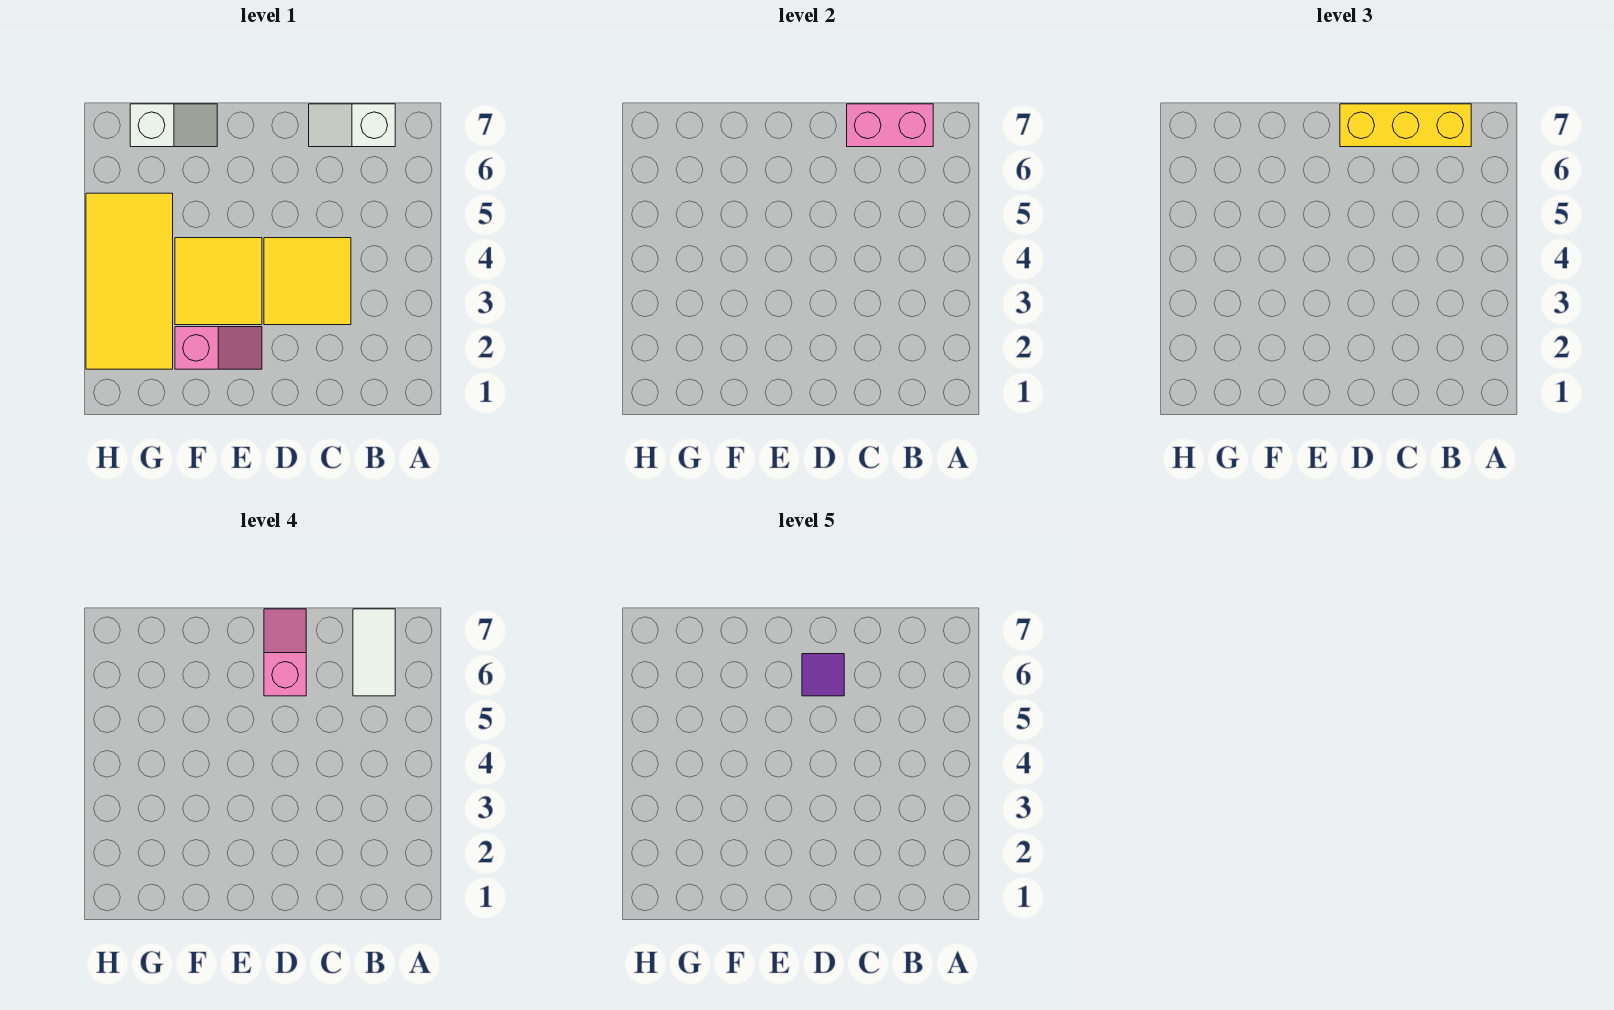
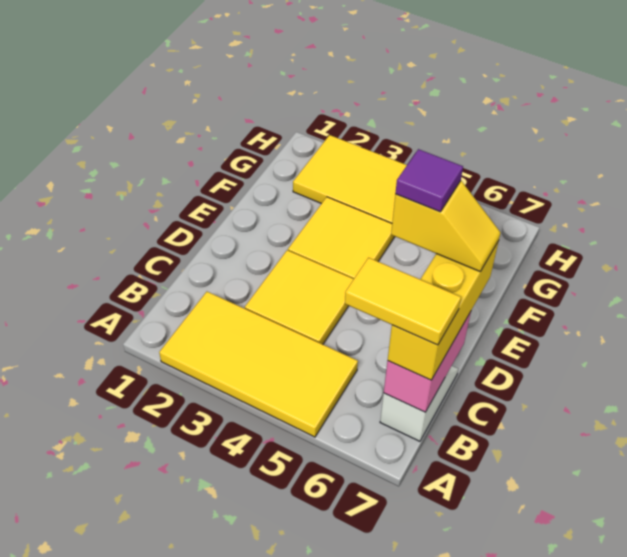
none -> yellow tile A2:B5 level 1
white tile B6:B7 level 4 -> yellow tile B6:B7 level 4
pink slope D6:D7 level 4 top 6 -> yellow slope D6:D7 level 4 top 6
pink slope E2:F2 level 1 top F -> none
white slope F7:G7 level 1 top G -> none

